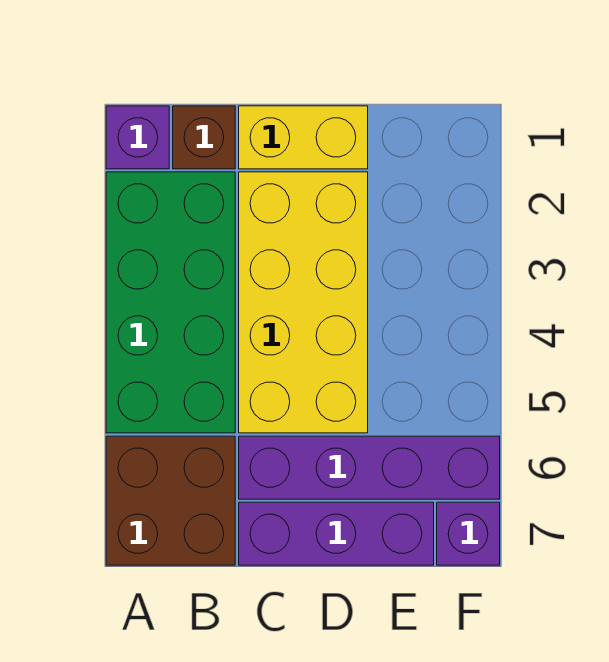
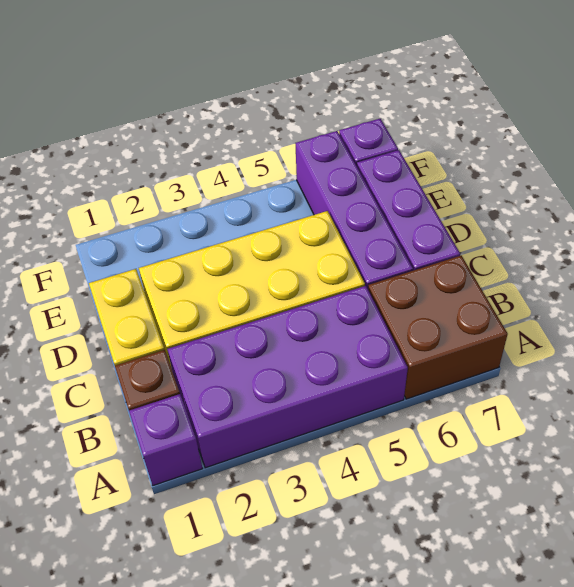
green brick A2:B5 level 1 -> purple brick A2:B5 level 1

